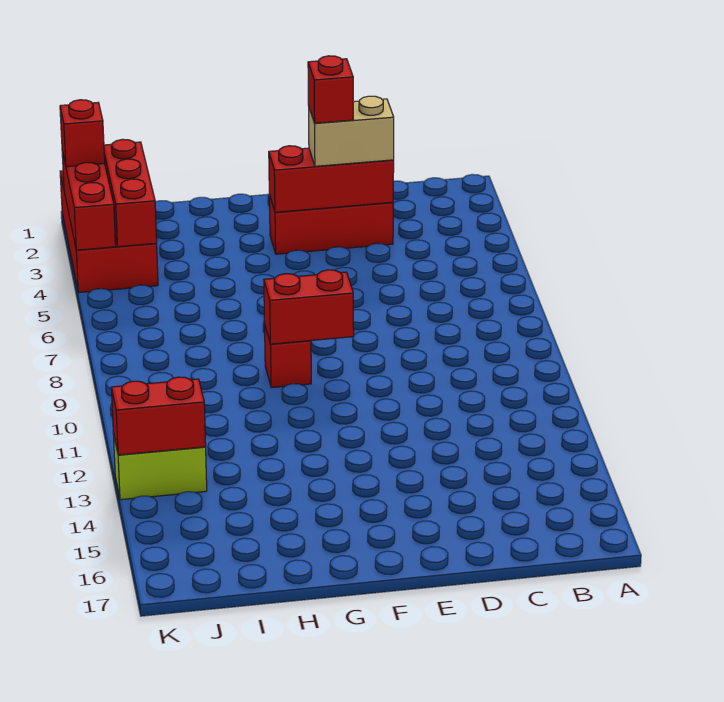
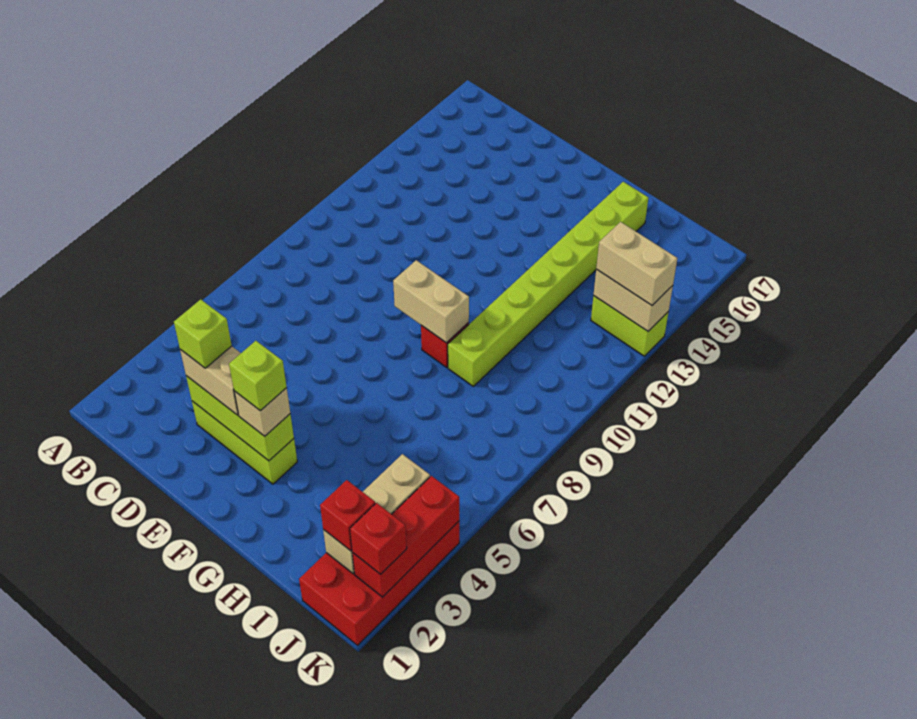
red brick D3:F3 level 1 -> lime brick D3:F3 level 1
red brick D3:F3 level 2 -> lime brick D3:F3 level 2
none -> lime brick D3 level 4
red brick E3 level 4 -> red brick J2 level 3
none -> tan brick F3 level 3
none -> lime brick F3 level 4
red brick F9:G9 level 2 -> tan brick F9:G9 level 2
none -> lime brick H9:H16 level 1
red brick J2:J4 level 2 -> tan brick J2:J4 level 2
red brick J13:K13 level 2 -> tan brick J13:K13 level 2
none -> tan brick J13:K13 level 3

